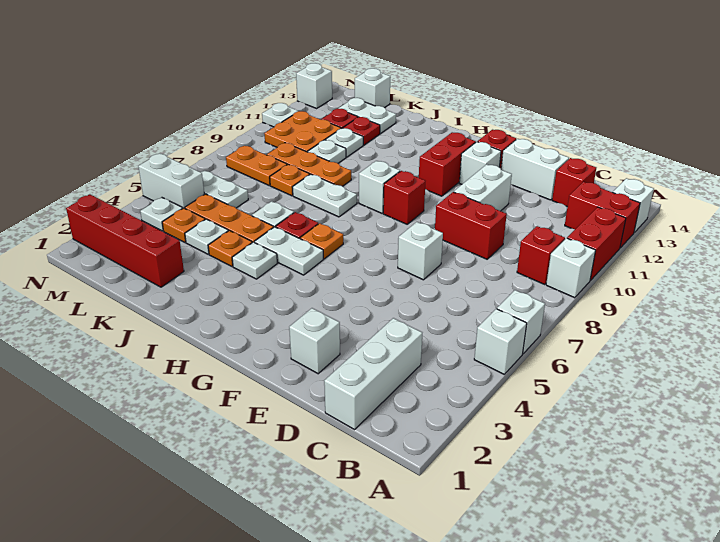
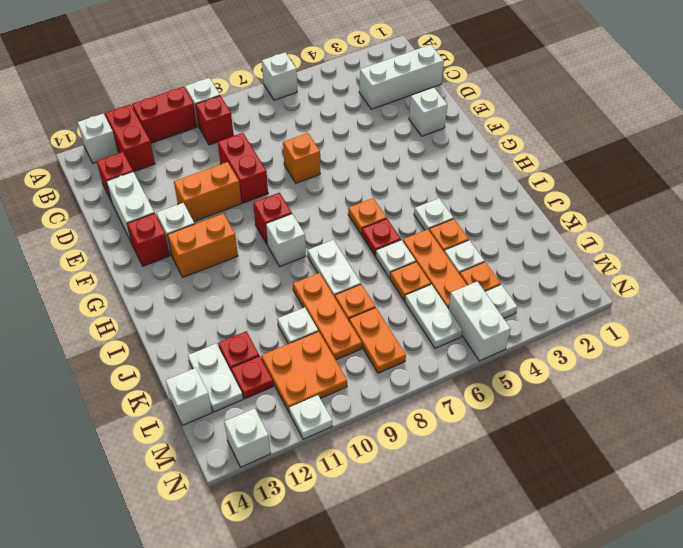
white brick A5 level 1 -> none
white brick E7 level 1 -> orange brick E7 level 1
white brick E10:E11 level 1 -> orange brick E10:E11 level 1
red brick G11:G12 level 1 -> orange brick G11:G12 level 1
white plate H5:I5 level 1 -> none
red brick K2:N2 level 1 -> none
none -> orange plate K6 level 1
white plate K11 level 1 -> none

